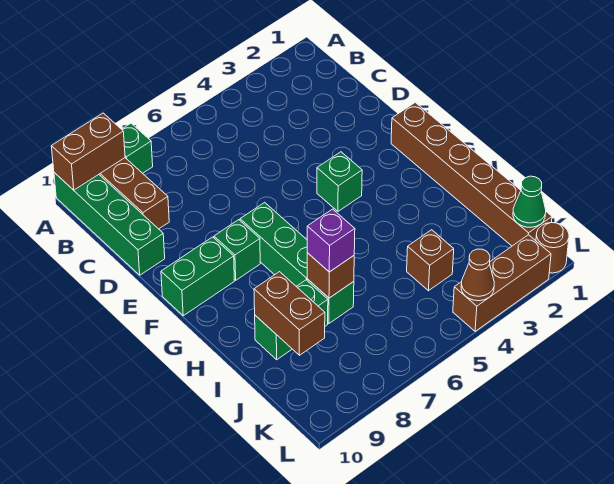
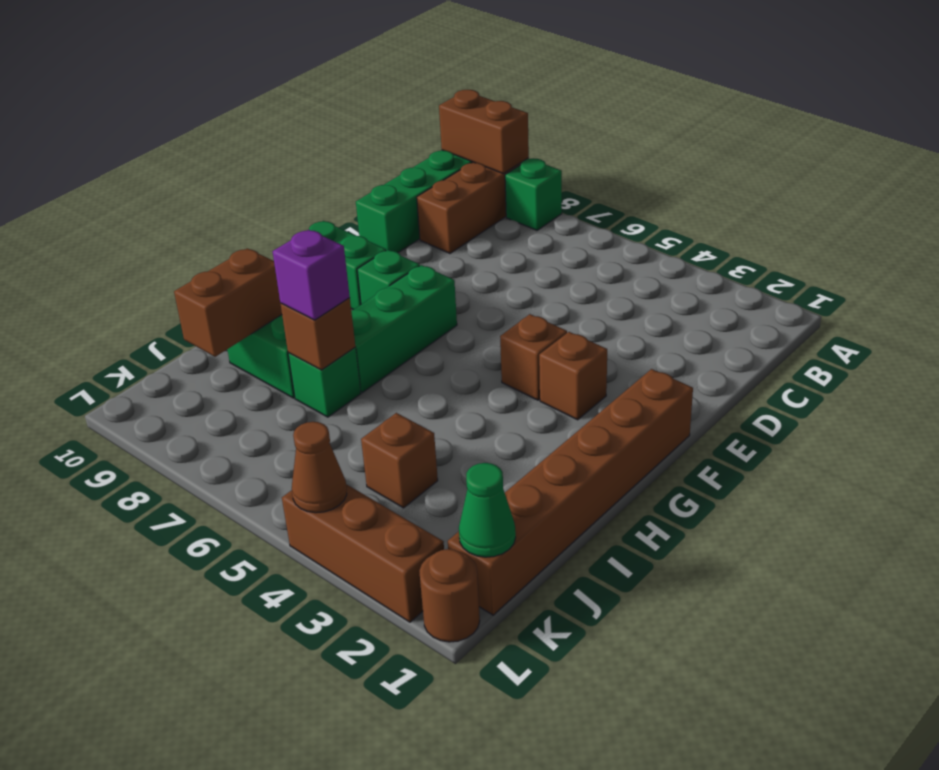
none -> brown brick F3 level 1
green brick F4 level 1 -> brown brick F4 level 1

